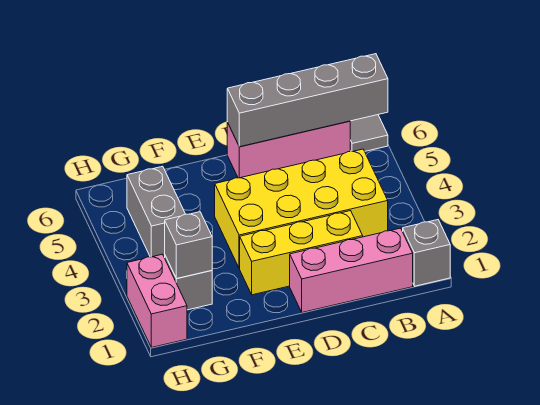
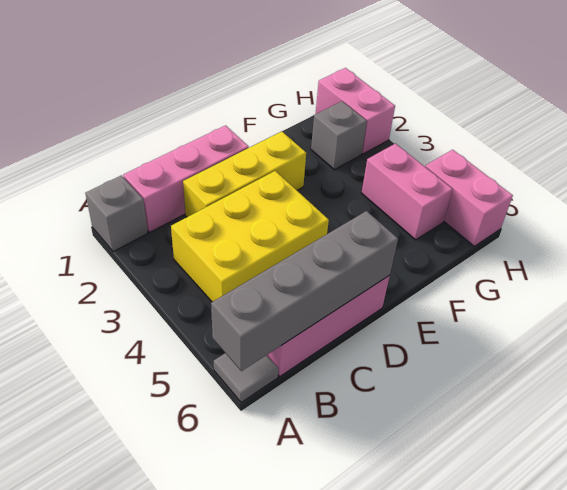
yellow brick B3:E4 level 1 -> yellow brick B3:D4 level 1
grey brick G2 level 2 -> none
grey brick G4:G5 level 1 -> pink brick G4:G5 level 1
none -> pink brick H5:H6 level 1

